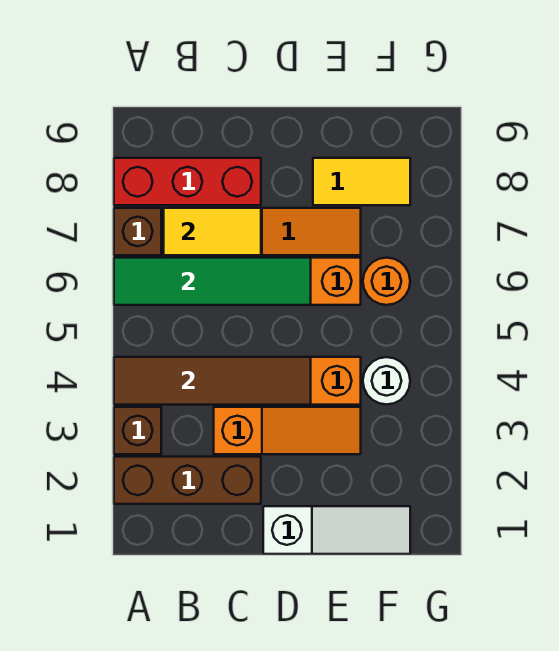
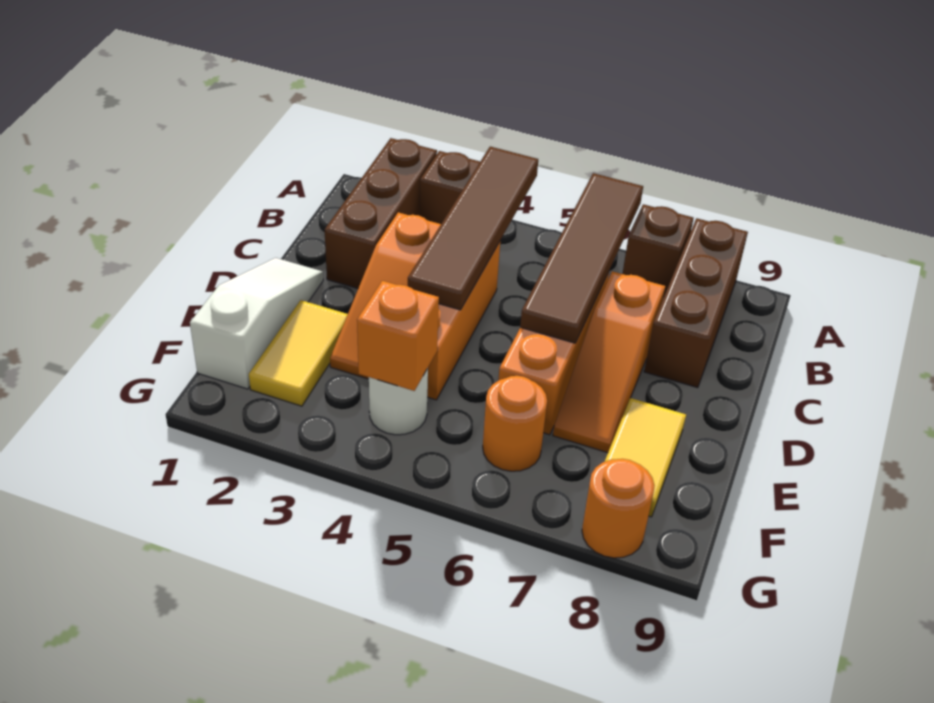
green tile A6:D6 level 2 -> brown tile A6:D6 level 2
red brick A8:C8 level 1 -> brown brick A8:C8 level 1
yellow tile B7:C7 level 2 -> yellow tile E2:F2 level 1
white slope D1:F1 level 1 top D -> white slope D1:F1 level 1 top F
none -> orange brick F4 level 2
none -> orange round brick G8 level 1

